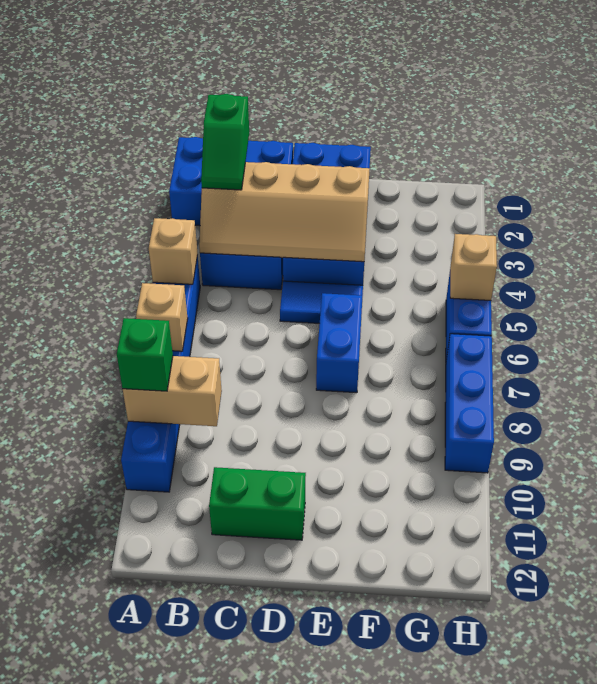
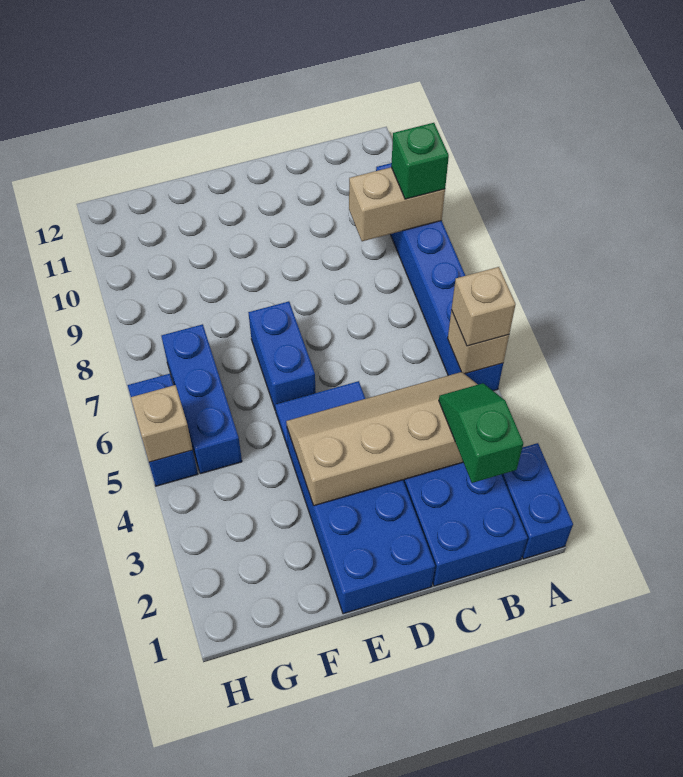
tan brick A7 level 2 -> tan brick A5 level 3
green brick C11:D11 level 1 -> none
blue brick H7:H9 level 1 -> blue brick G5:G7 level 1

